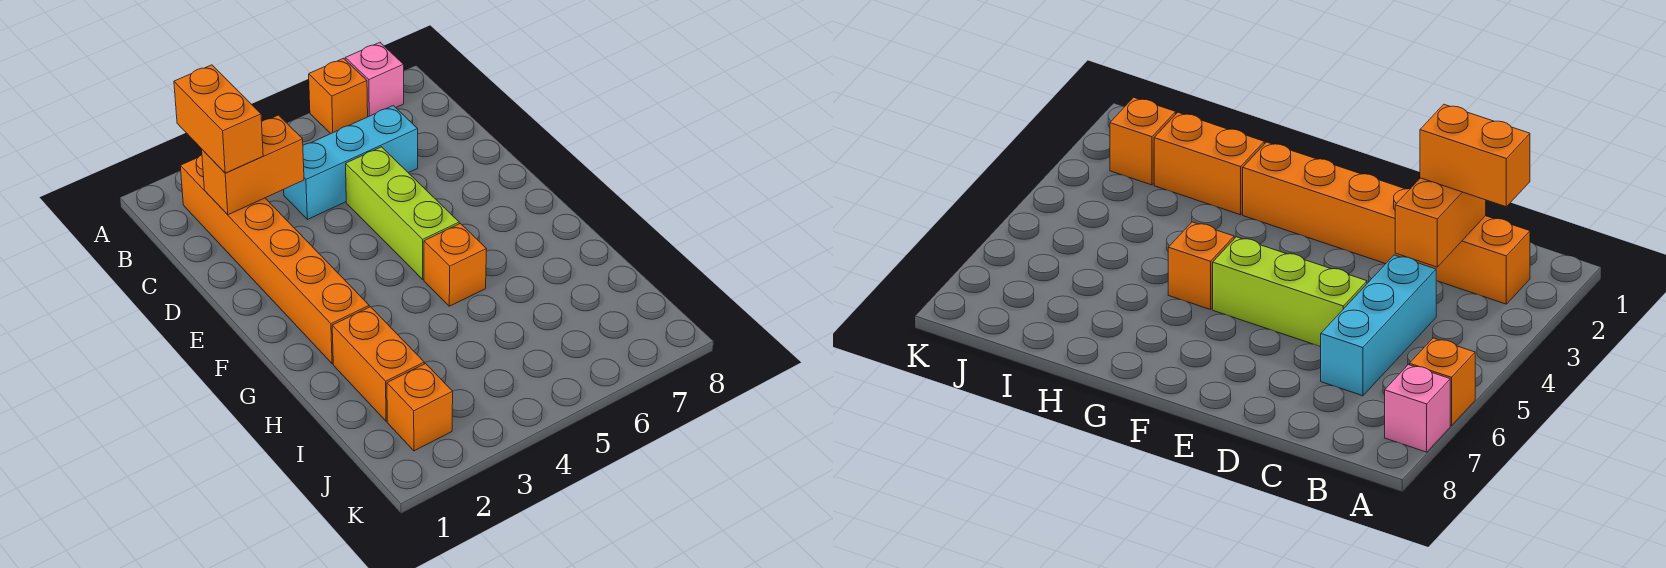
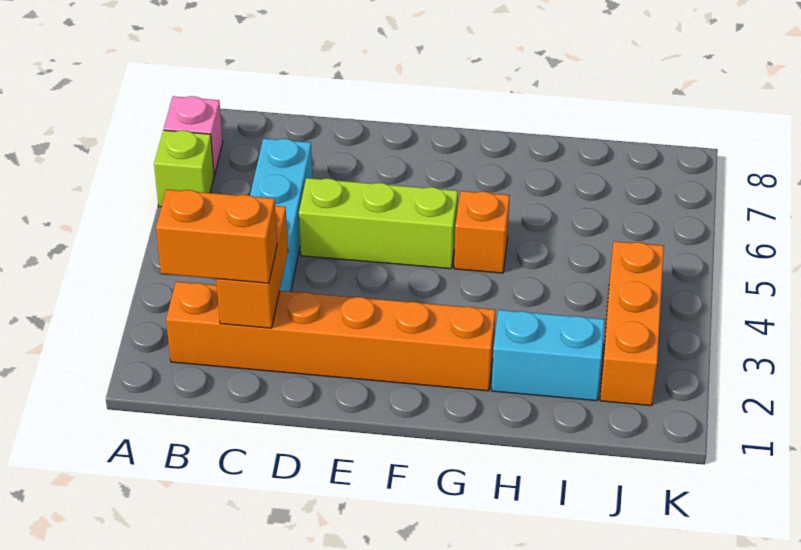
orange brick A6 level 1 -> lime brick A6 level 1
orange brick H2:I2 level 1 -> cyan brick H2:I2 level 1
orange brick J2 level 1 -> orange brick J2:J4 level 1

